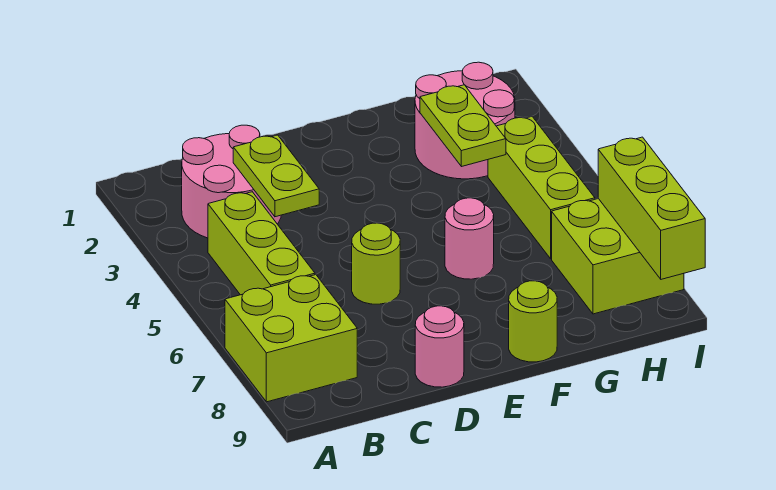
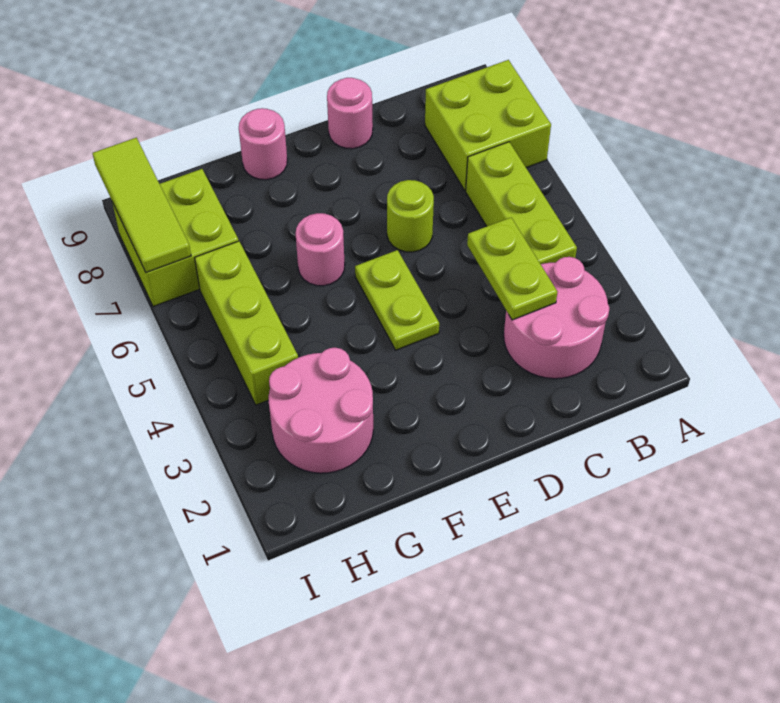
lime round brick F9 level 1 -> pink round brick F9 level 1
lime plate G3:G4 level 2 -> lime plate E4:E5 level 1
lime brick I7:I9 level 2 -> lime tile I7:I9 level 2

